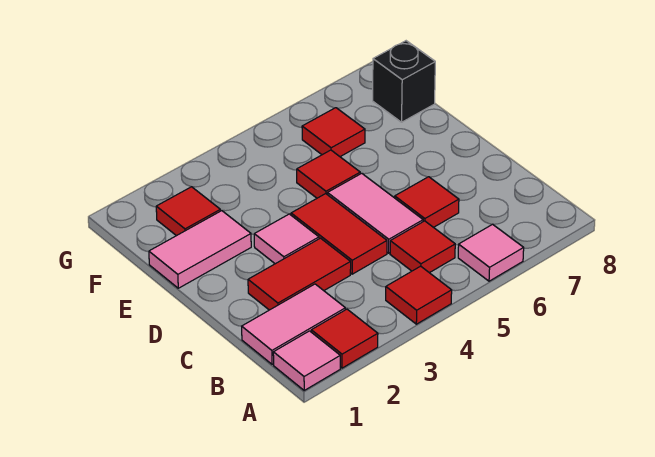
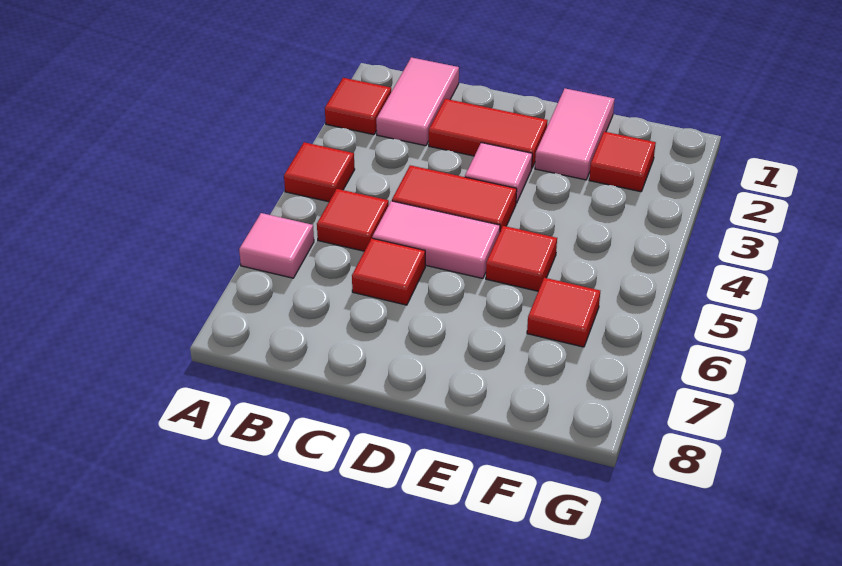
pink tile A1 level 1 -> none
red tile C2:C3 level 1 -> red tile C2:D2 level 1
black brick F8 level 1 -> none

